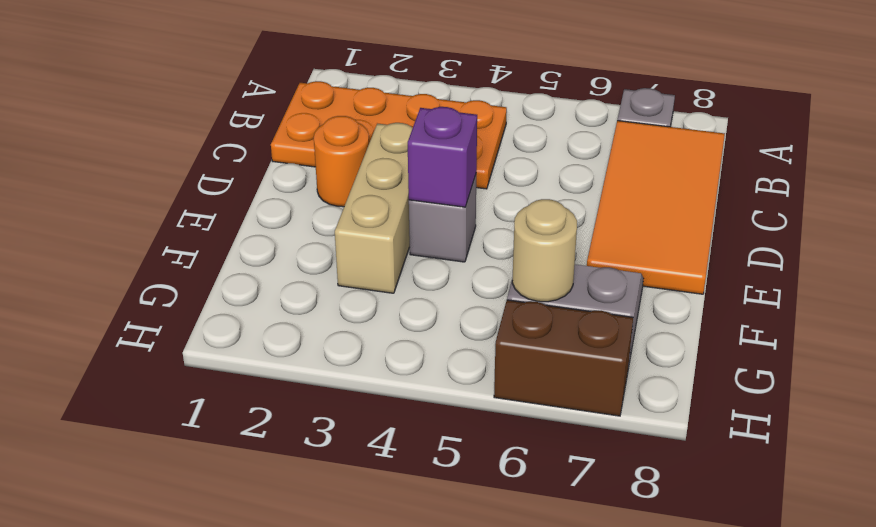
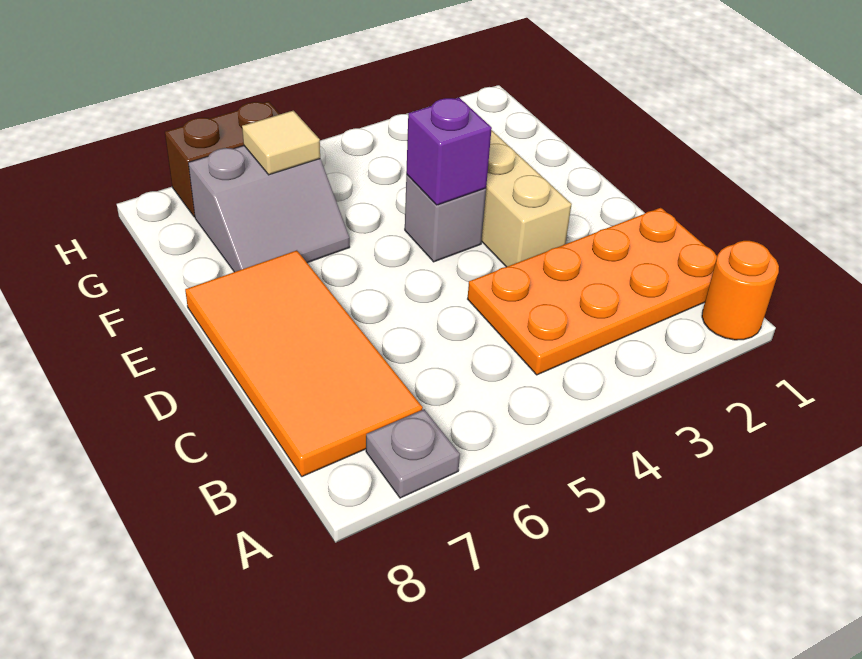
orange round brick D2 level 1 -> orange round brick A1 level 1
tan round brick G6 level 2 -> tan tile G6 level 2

